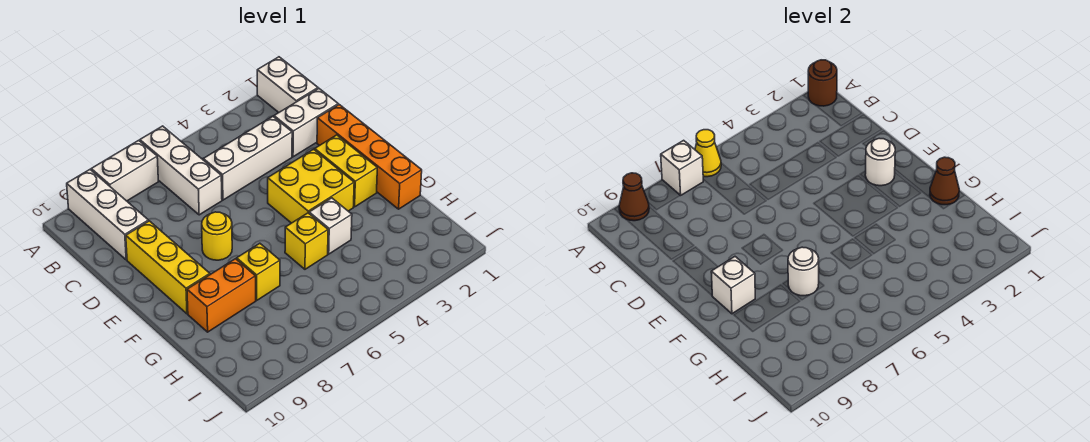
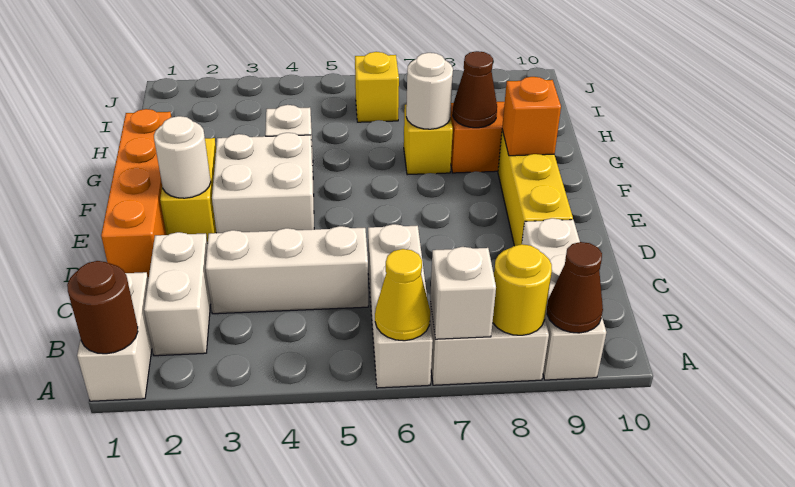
white brick C1:C2 level 1 -> white brick B2:C2 level 1
yellow brick E3:F4 level 1 -> white brick E3:F4 level 1
yellow round brick E7 level 1 -> yellow round brick A8 level 2
white brick F9 level 2 -> orange brick F9 level 2
brown cone G1 level 2 -> brown cone G8 level 2
yellow brick G5 level 1 -> yellow brick I6 level 1

